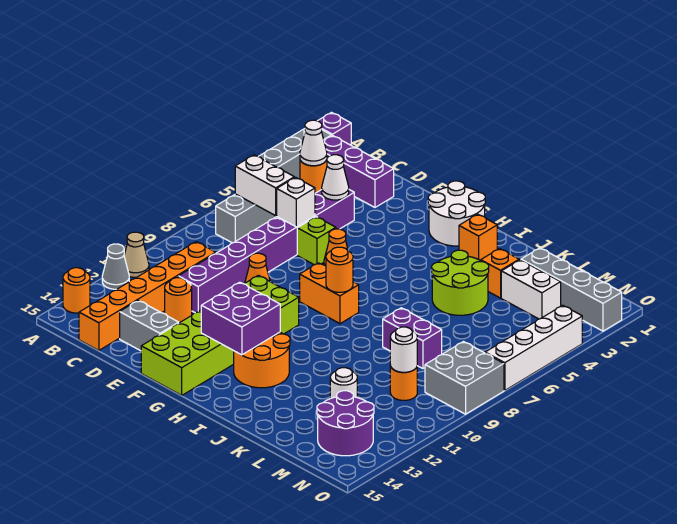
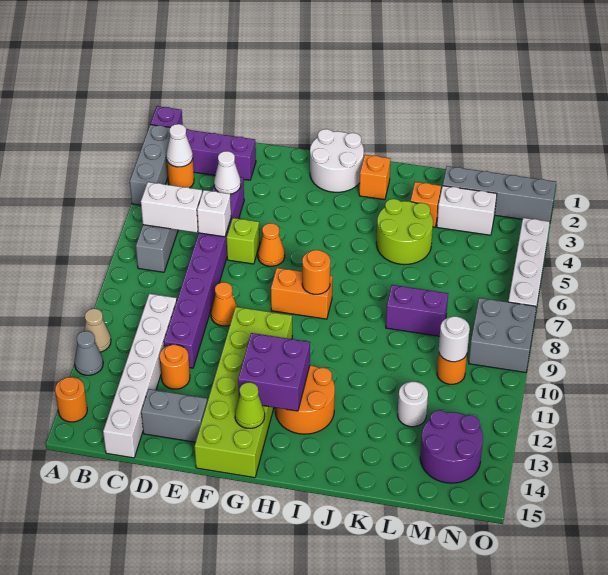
orange brick C10:C15 level 1 -> white brick C10:C15 level 1
none -> lime cone G14 level 2

